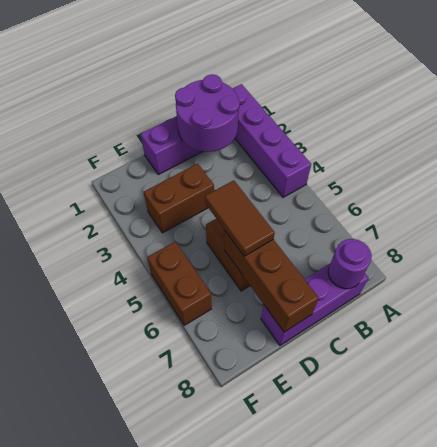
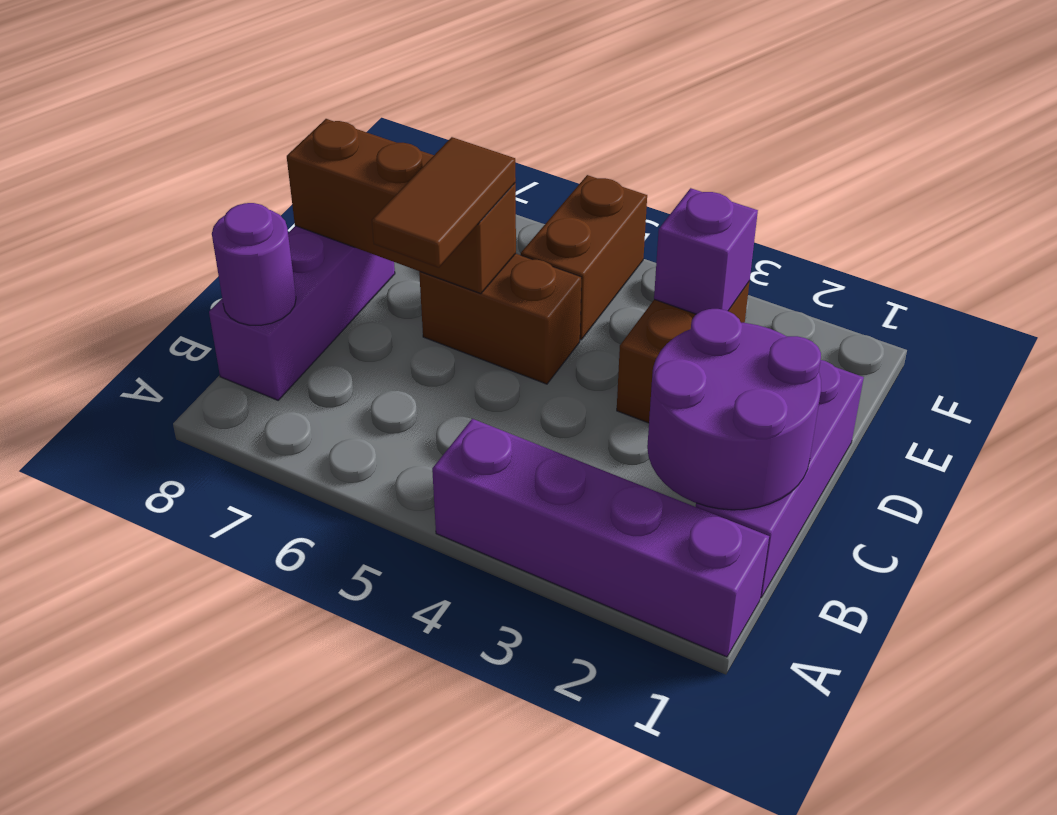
brown tile D5:D6 level 3 -> brown tile C6:D6 level 3
none -> purple brick E3 level 2
brown brick F5:F6 level 1 -> brown brick E5:F5 level 1

